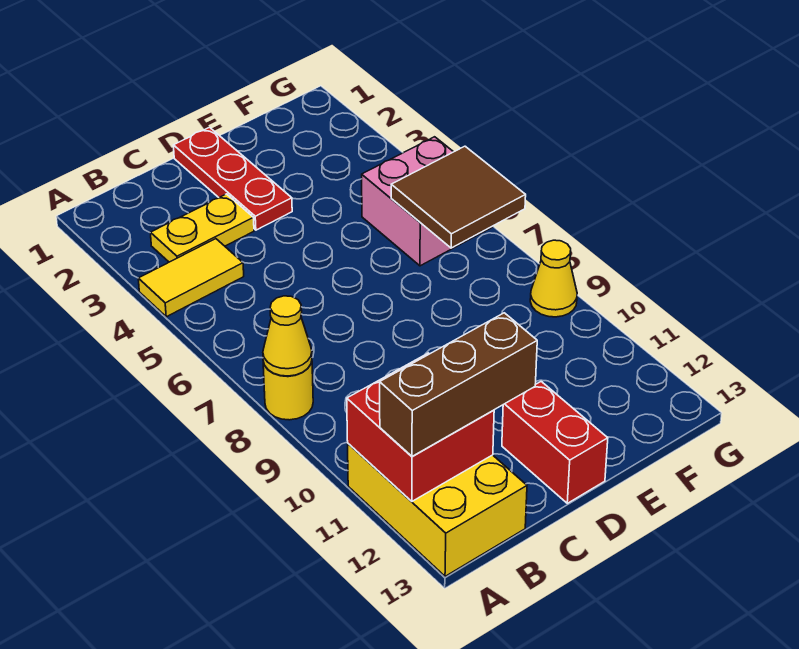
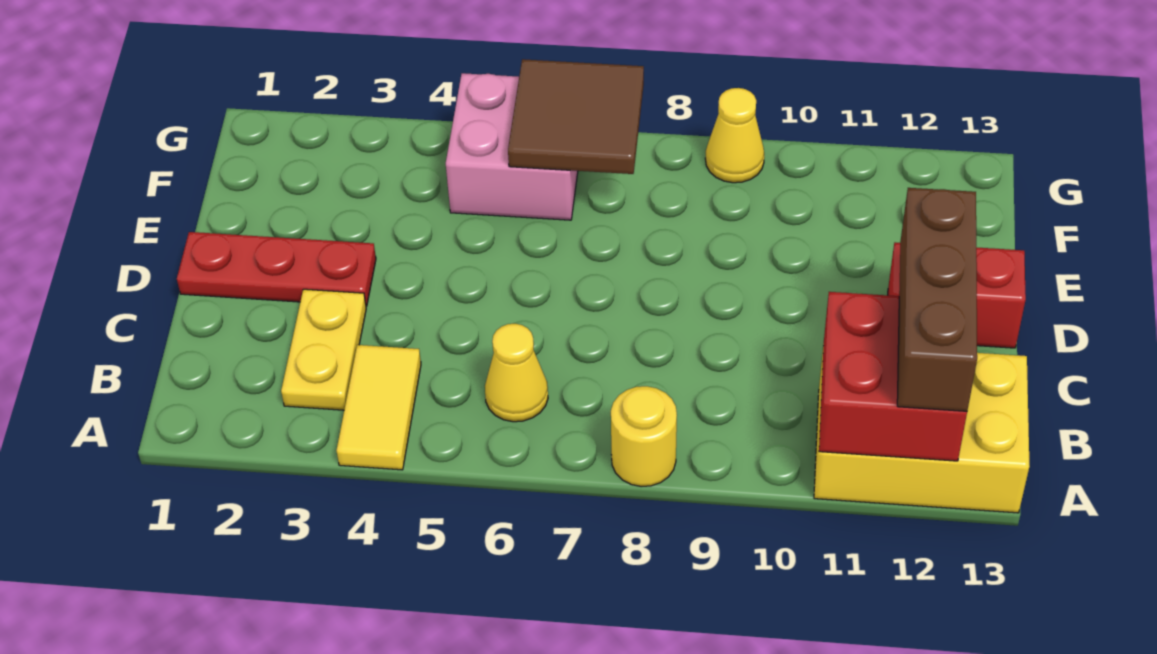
yellow cone A8 level 2 -> yellow cone B6 level 1

